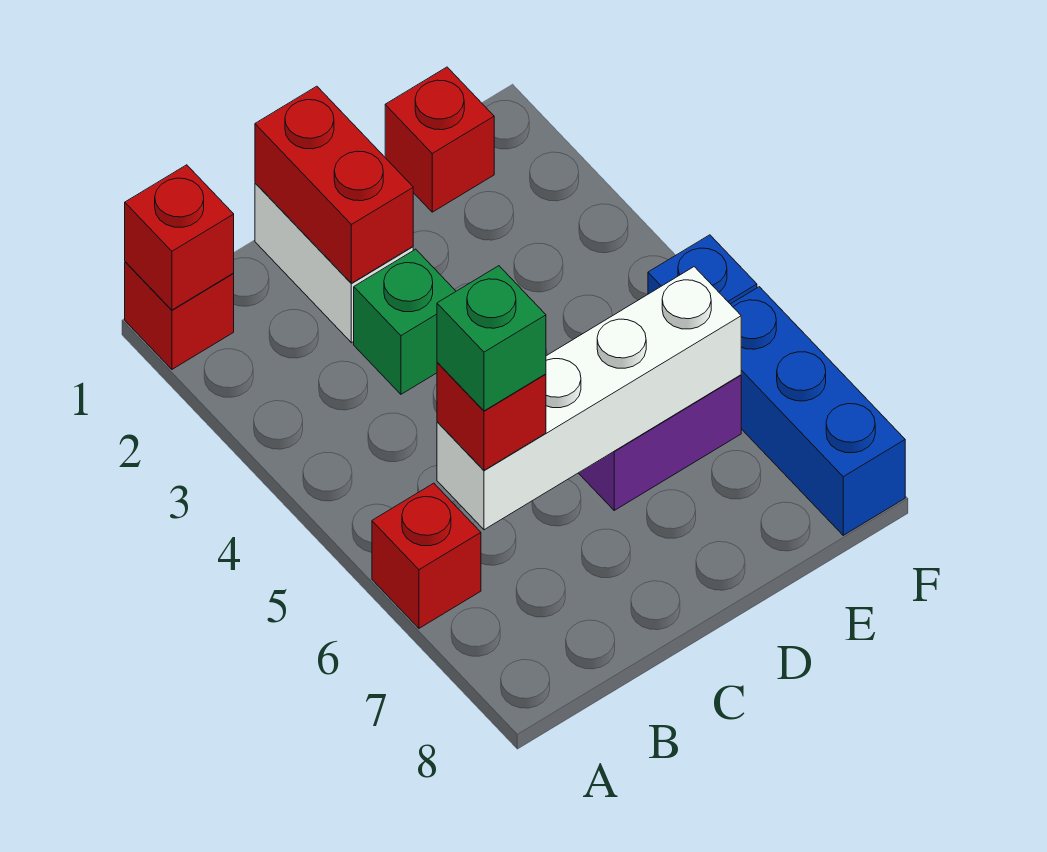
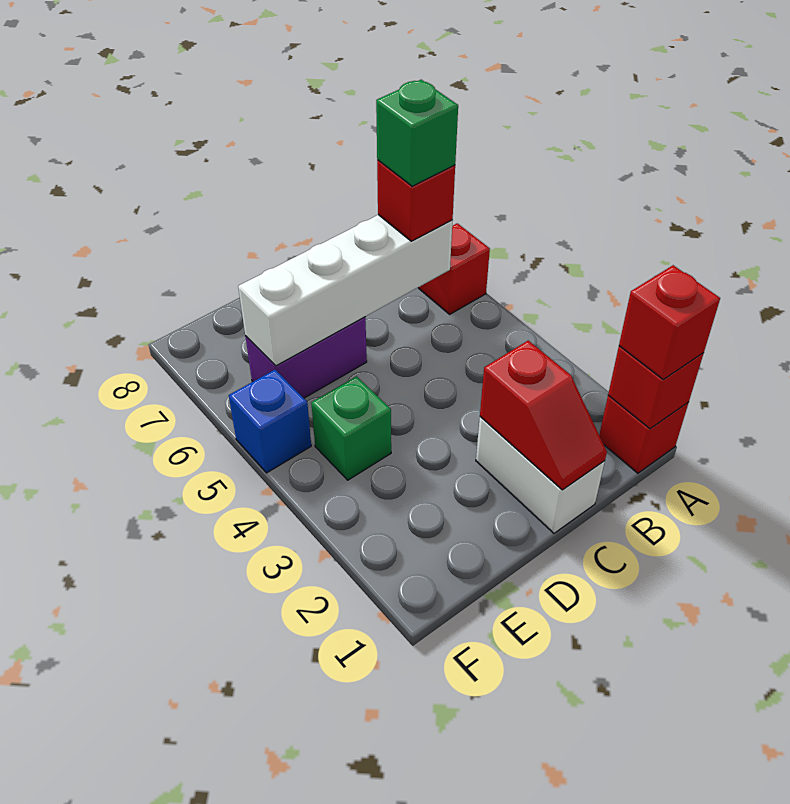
red brick C1:C2 level 2 -> red slope C1:C2 level 2 top 2
green brick C3 level 1 -> green brick E4 level 1
red brick E1 level 1 -> red brick A1 level 3
blue brick F6:F8 level 1 -> none

